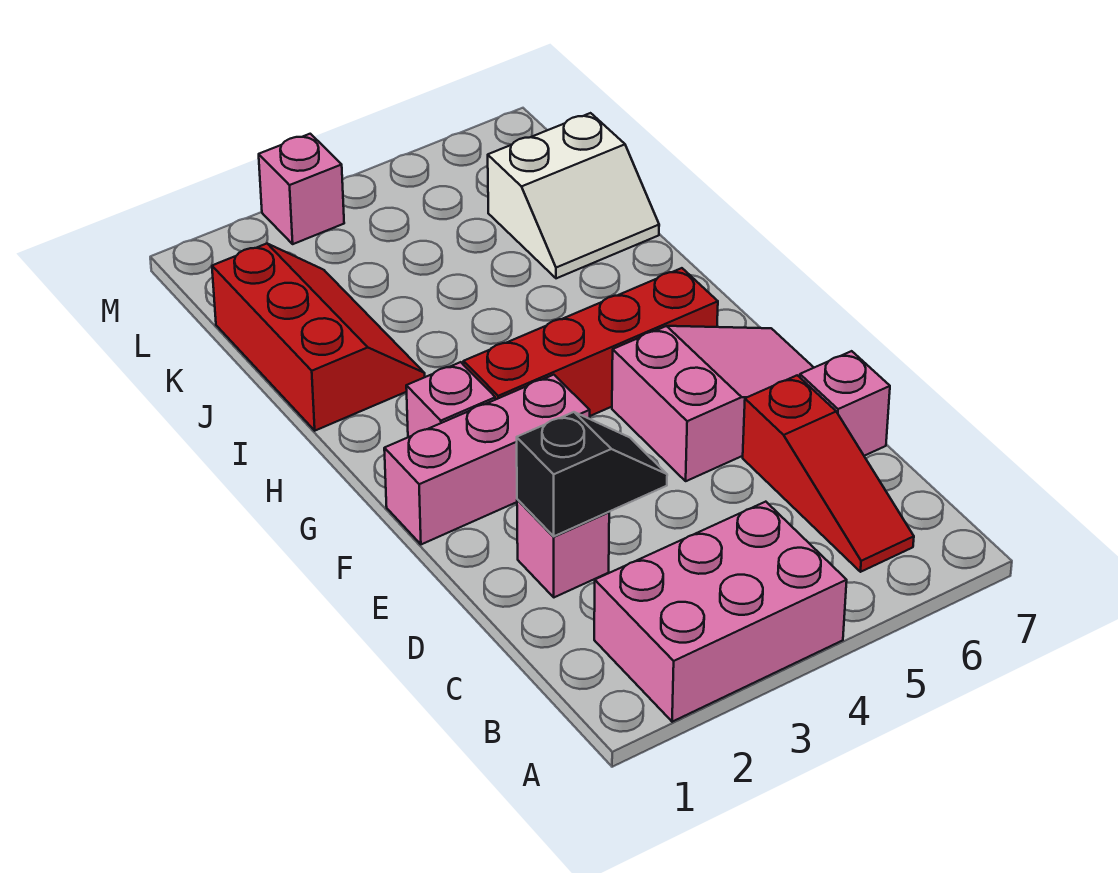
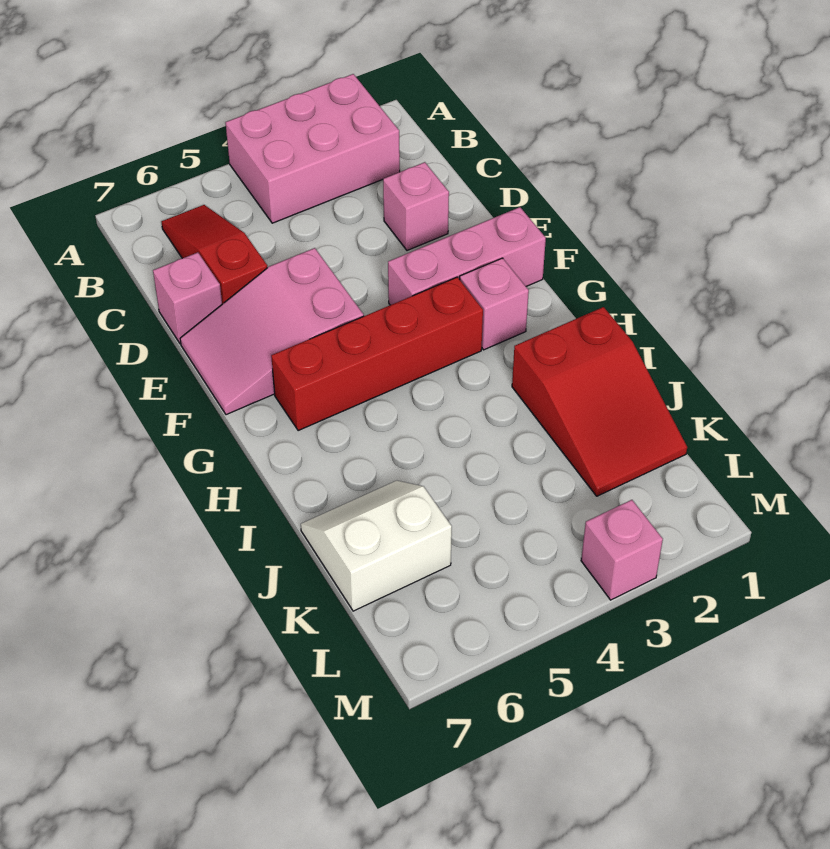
black slope D2:D3 level 2 top 2 -> none
red slope I1:K2 level 1 top 1 -> red slope I1:K2 level 1 top I

